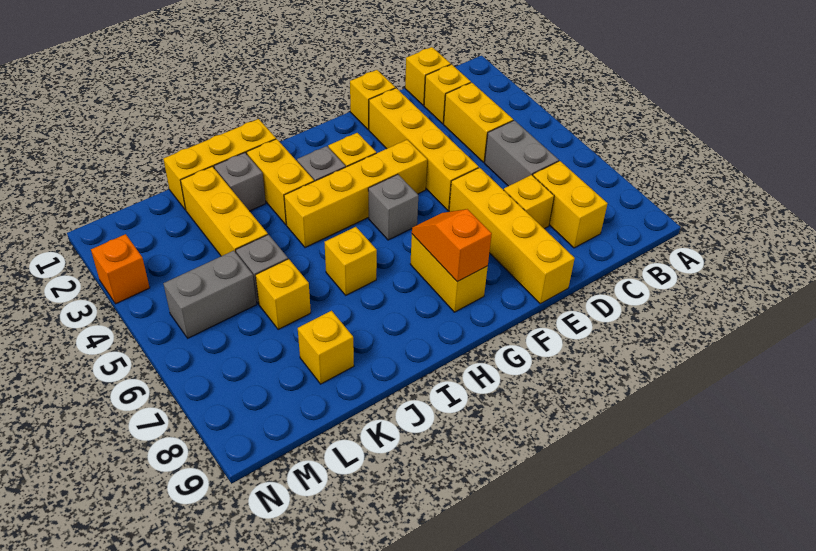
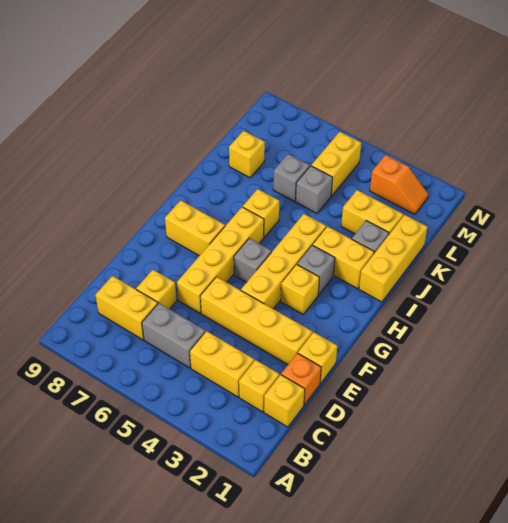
yellow brick E6:E9 level 1 -> yellow brick E6:H6 level 1
orange slope G7:G8 level 2 top 8 -> orange slope M2:M3 level 1 top 3
yellow brick K2:K4 level 1 -> yellow brick K2:K3 level 1
yellow brick K6 level 1 -> grey brick K6 level 1
grey brick L5:M5 level 1 -> yellow brick L5:M5 level 1
orange brick N3 level 1 -> orange brick D1 level 1

